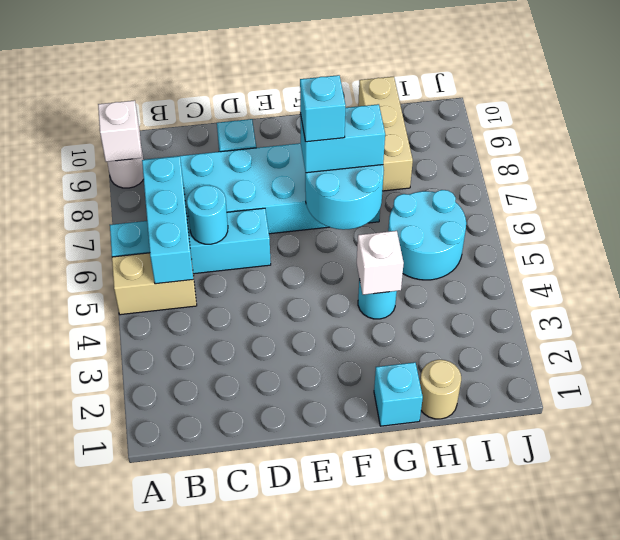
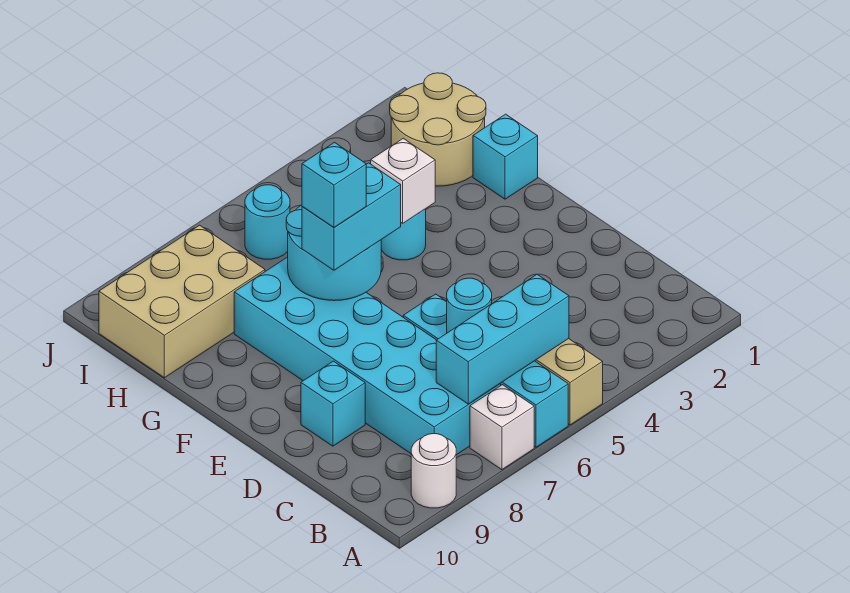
white brick A9 level 2 -> white brick A7 level 1
cyan brick F7:G7 level 3 -> cyan brick F6:F7 level 3
tan round brick H1 level 1 -> tan round brick H1:I2 level 1
cyan round brick H5:I6 level 1 -> cyan round brick I6 level 1
tan brick H8:H10 level 1 -> tan brick H8:I10 level 1

